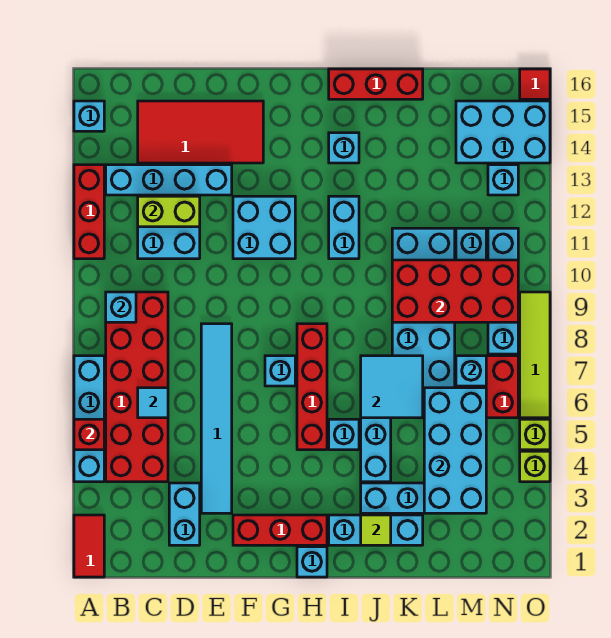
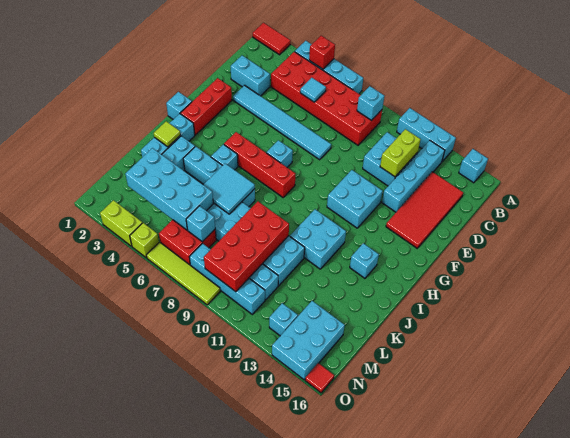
red brick A11:A13 level 1 -> cyan brick A11:A13 level 1
cyan brick I11:I12 level 1 -> cyan brick I11:J12 level 1
red brick I16:K16 level 1 -> none
lime brick O4 level 1 -> lime brick O3:O4 level 1

